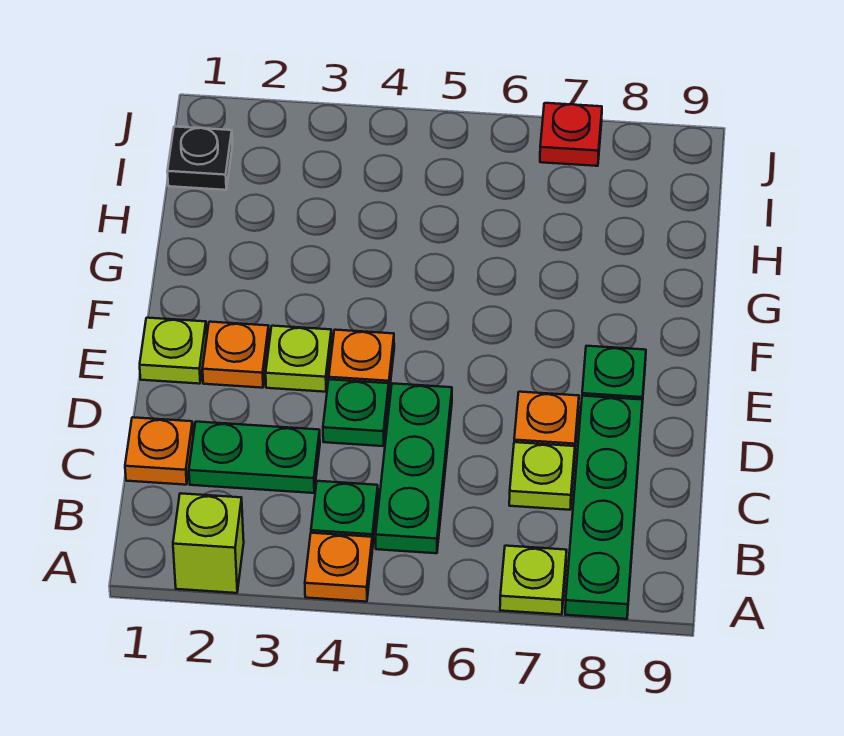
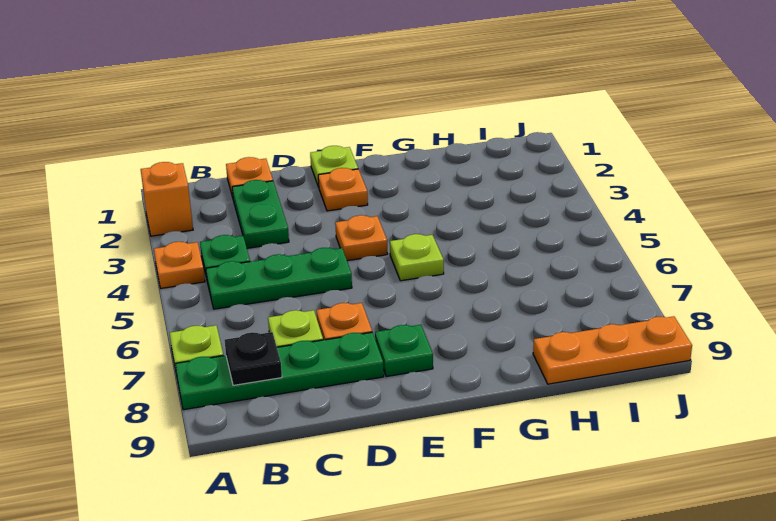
lime brick A2 level 1 -> orange brick A2 level 1
green plate D4 level 1 -> none
lime plate E3 level 1 -> lime plate F5 level 1
none -> orange plate H9:J9 level 1
black plate I1 level 1 -> black plate B8 level 2
red plate J7 level 1 -> none

